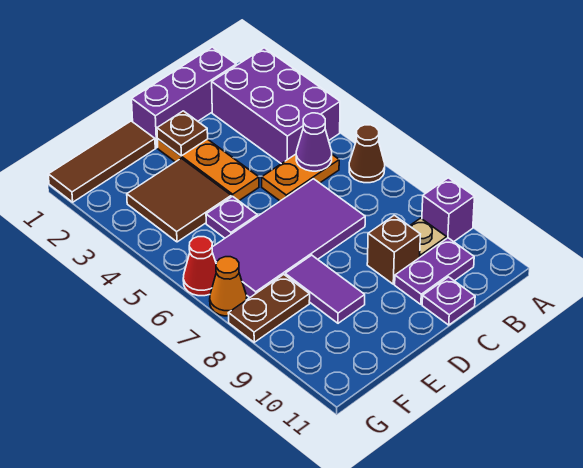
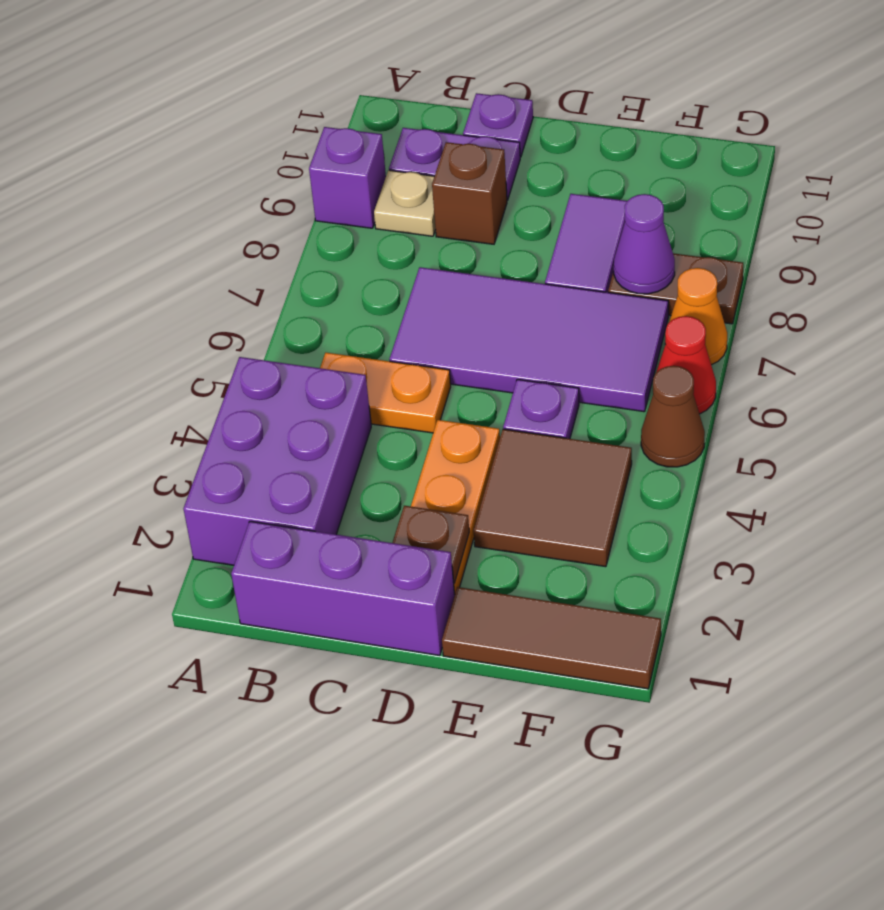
brown cone A6 level 1 -> brown cone G5 level 1
purple cone B5 level 2 -> purple cone F8 level 2

